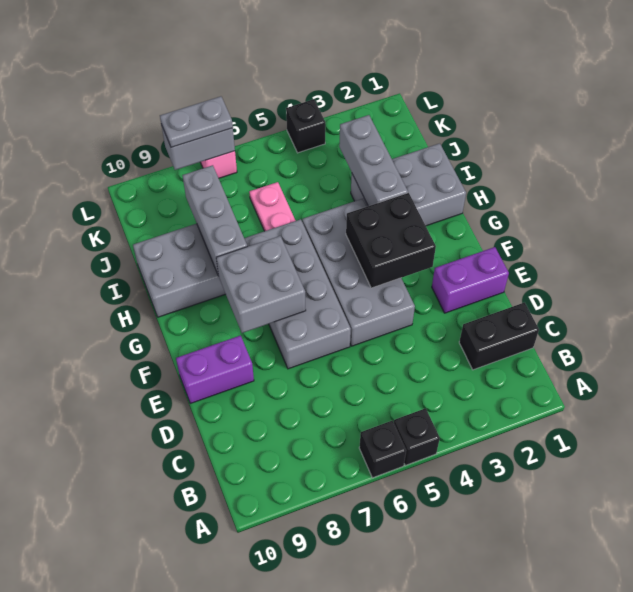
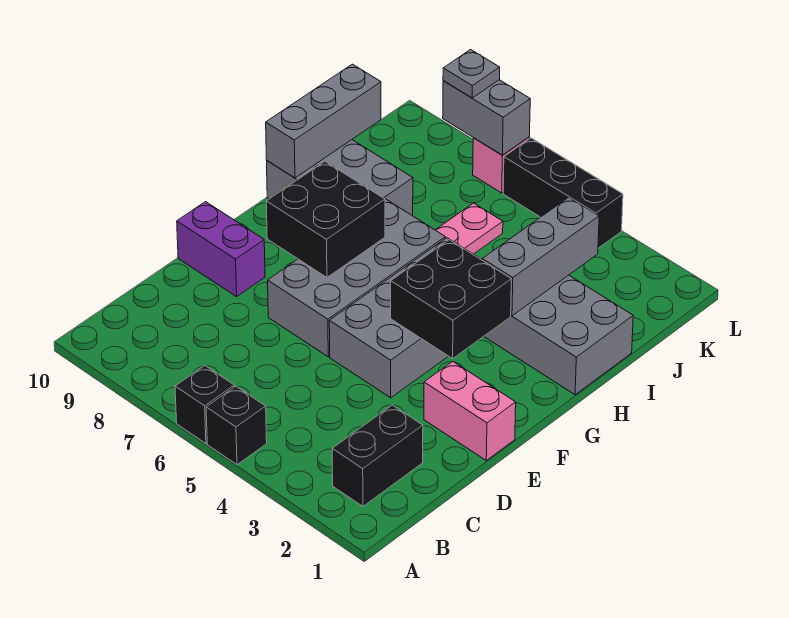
black brick C1:C2 level 1 -> black brick B2:C2 level 1
purple brick E1:E2 level 1 -> pink brick E1:E2 level 1
grey brick F7:G8 level 2 -> black brick F7:G8 level 2
grey brick H8:J8 level 2 -> grey brick H10:J10 level 2
black brick L4 level 1 -> black brick L4:L6 level 1
grey plate L7:L8 level 3 -> grey plate L8 level 3

